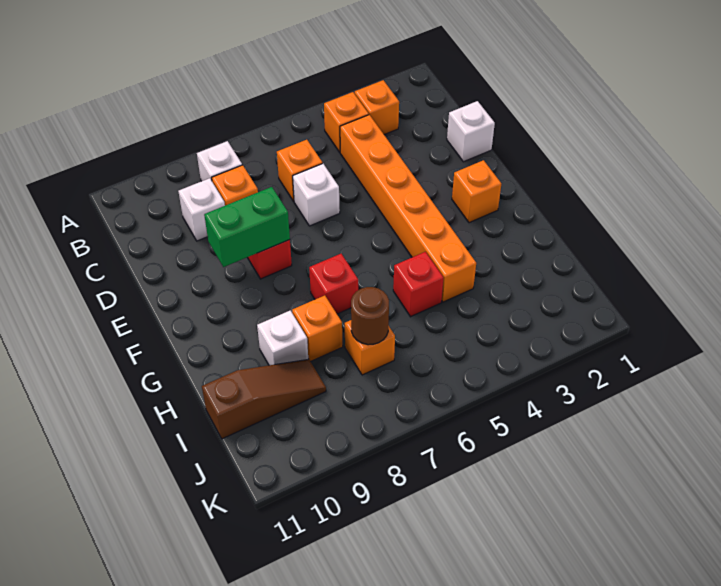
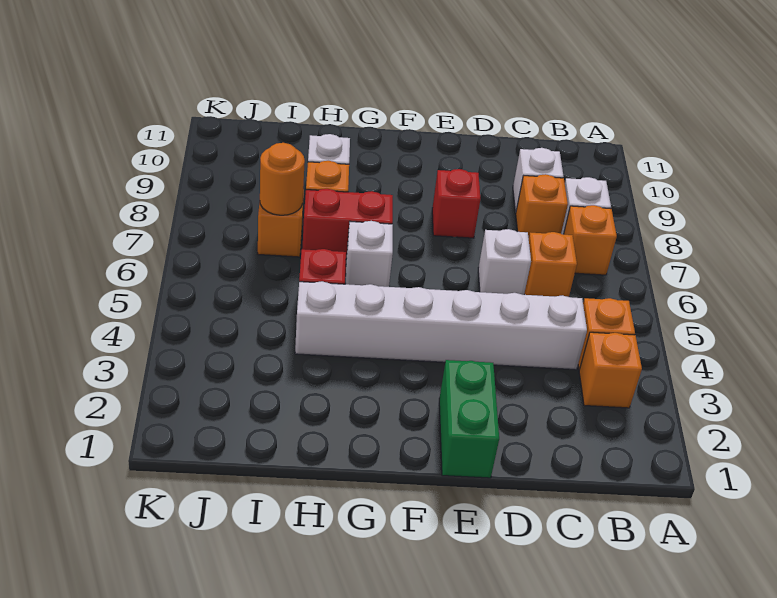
orange brick C4:H4 level 1 -> white brick C4:H4 level 1
white brick D1 level 1 -> white brick G6 level 1
green brick E8:E9 level 2 -> green brick E1:E2 level 1
orange brick F2 level 1 -> orange brick B7 level 1
red brick G7 level 1 -> red brick G7:H7 level 1
brown round brick I7 level 2 -> orange round brick I7 level 2
brown slope I9:I11 level 1 top 11 -> none

